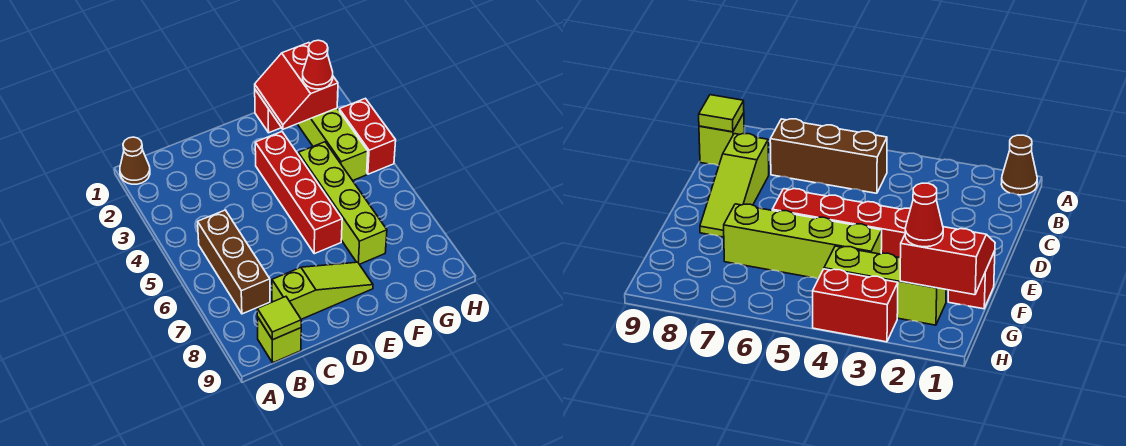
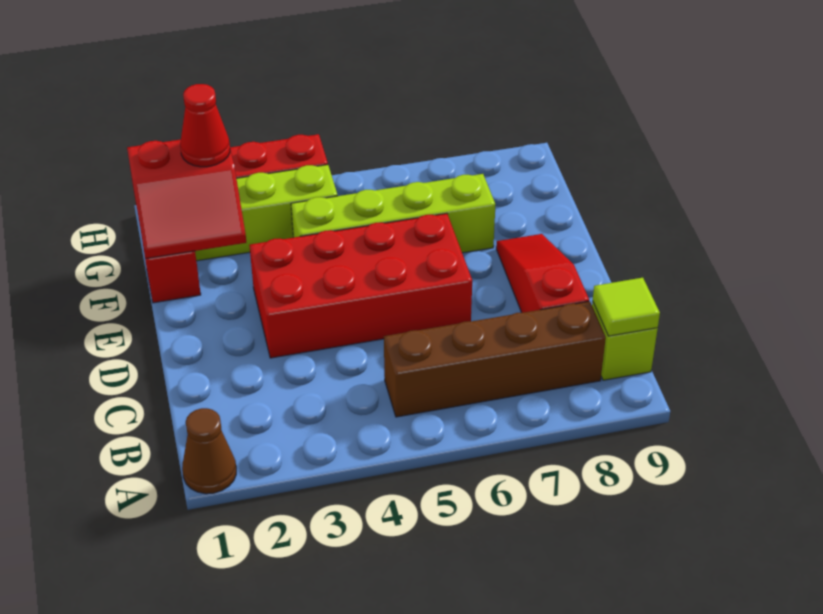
brown brick B5:B7 level 1 -> brown brick B5:B8 level 1
lime slope C8:E8 level 1 top C -> red slope C8:E8 level 1 top C
red brick E3:E6 level 1 -> red brick D3:E6 level 1

